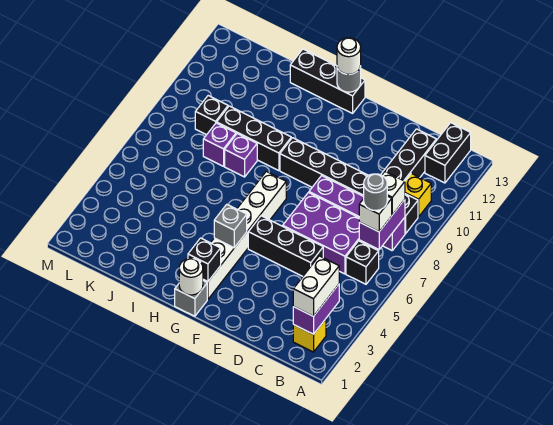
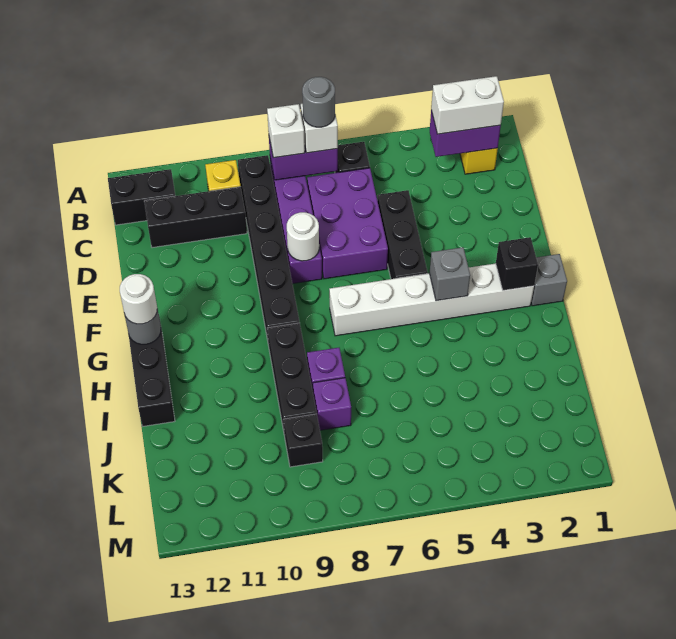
white round brick G1 level 2 -> white round brick E8 level 2

